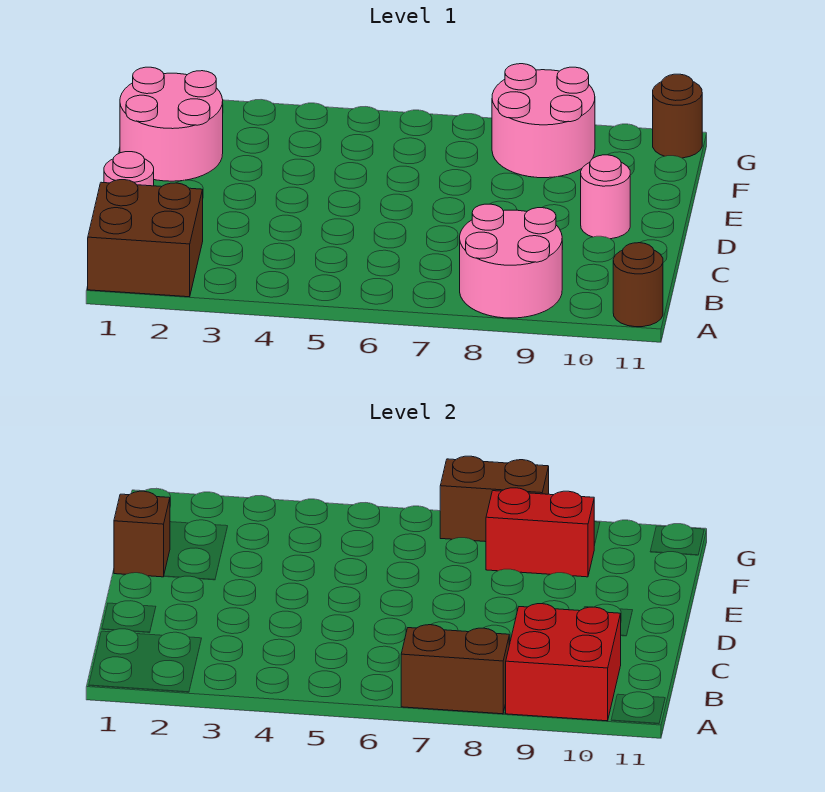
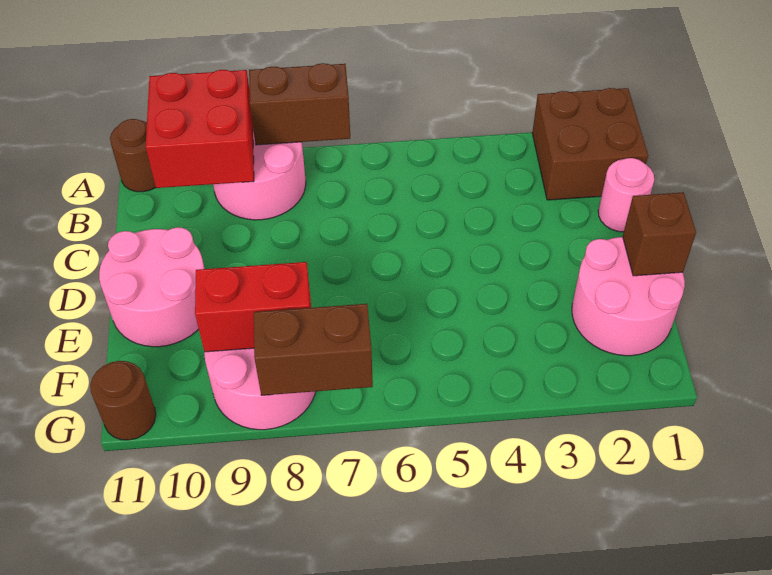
pink round brick D10 level 1 -> pink round brick D10:E11 level 1

